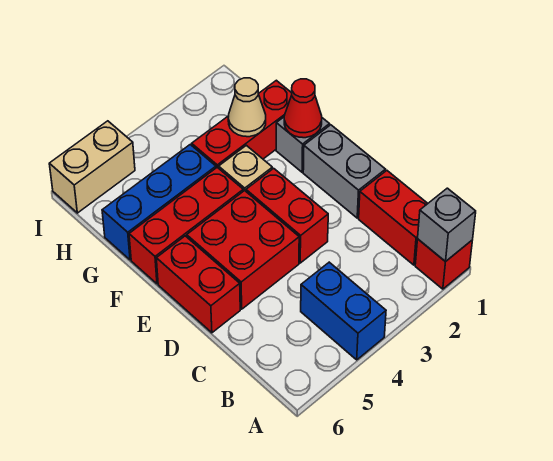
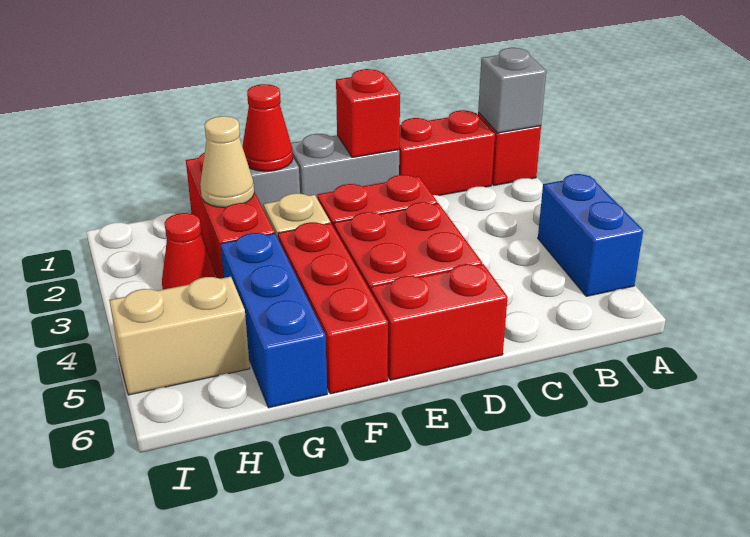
blue brick A4:B4 level 1 -> blue brick A4:A5 level 1
none -> red brick D1 level 2
none -> red cone H3 level 1
tan brick I5:I6 level 1 -> tan brick H5:I5 level 1

